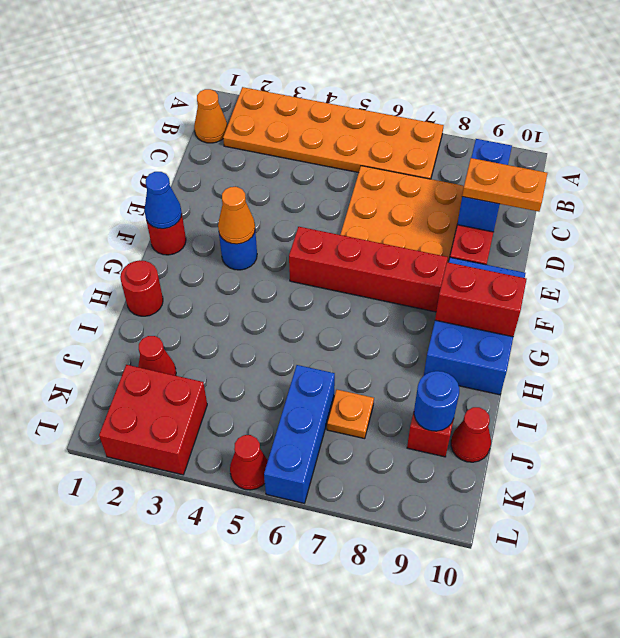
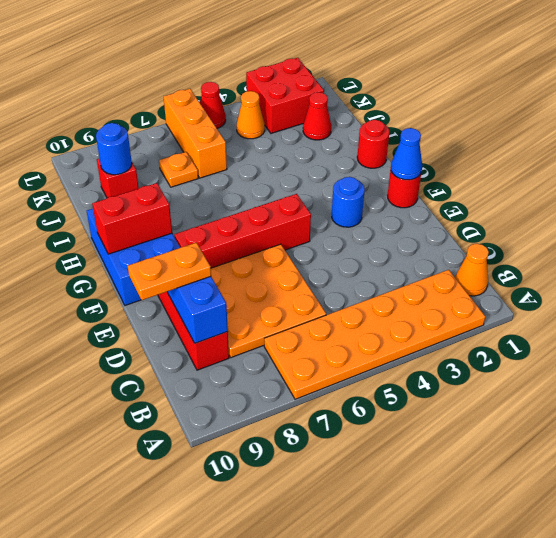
orange cone F3 level 2 -> orange cone K4 level 1
blue brick J6:L6 level 1 -> orange brick J6:L6 level 1
red cone J10 level 1 -> none

